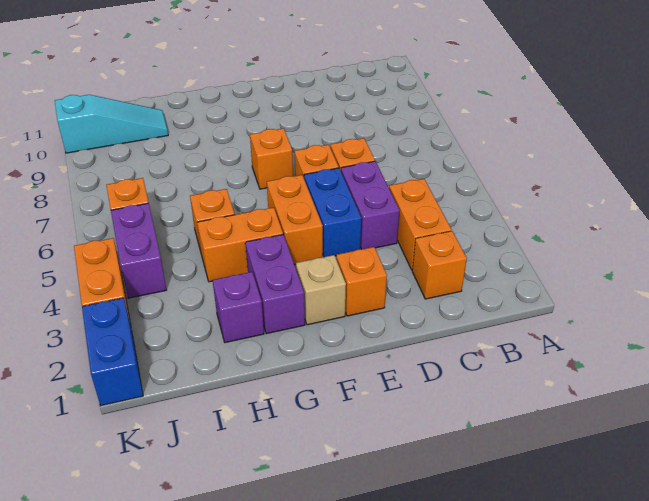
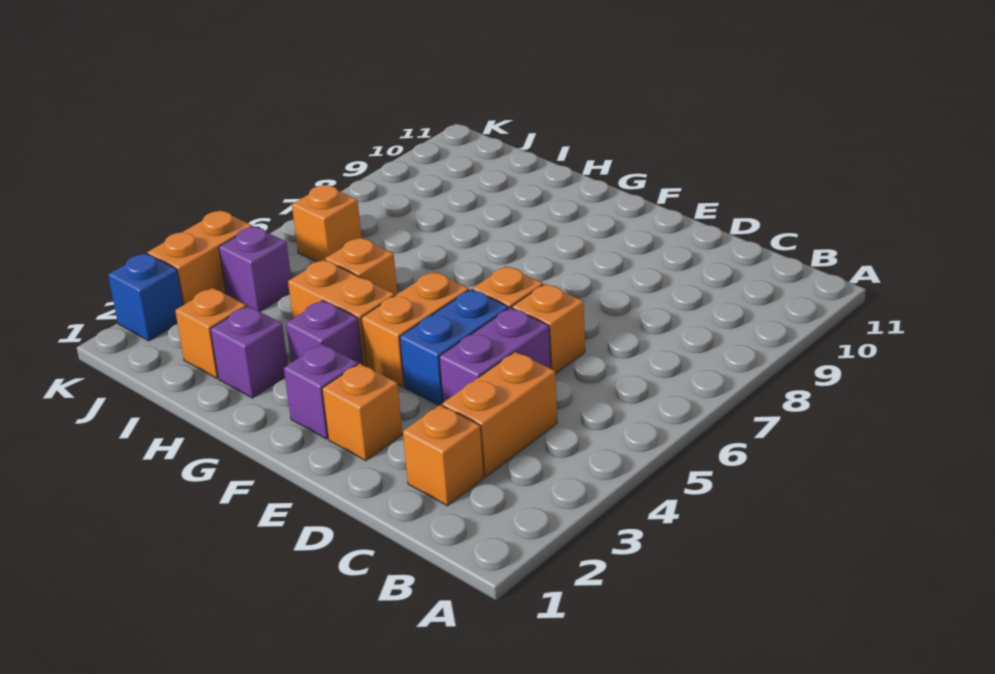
tan brick F2 level 1 -> purple brick F2 level 1
orange brick F7 level 1 -> orange brick I2 level 1
purple brick G2:G3 level 1 -> purple brick G3 level 1
cyan slope I10:K10 level 1 top K -> none
purple brick J4:J5 level 1 -> purple brick J4 level 1
blue brick K1:K2 level 1 -> blue brick K2 level 1

